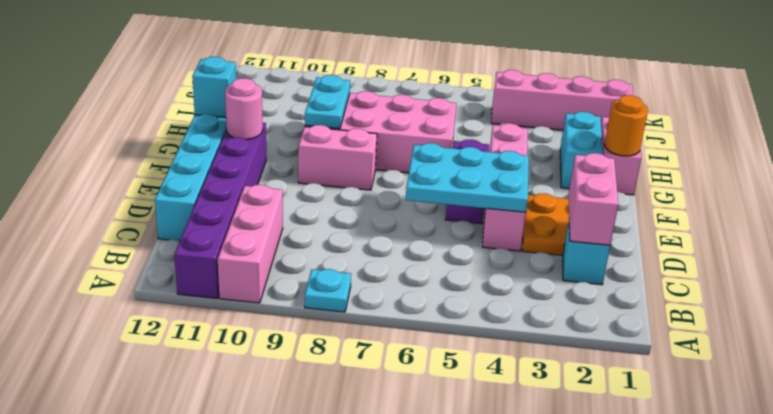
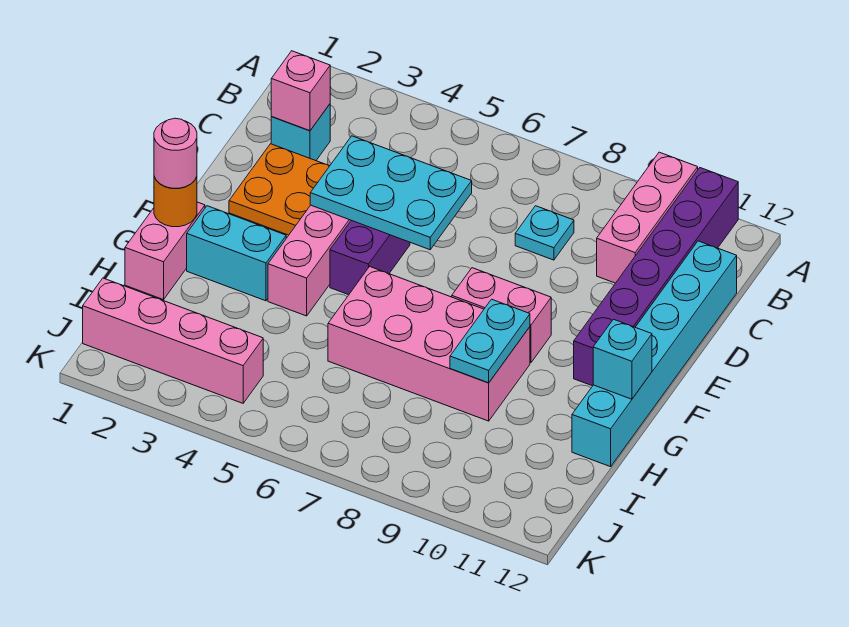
cyan plate A8 level 1 -> cyan plate C8 level 1
pink brick C2:D2 level 2 -> pink brick C2 level 2
pink round brick F11 level 2 -> pink round brick G1 level 3
cyan brick G2:H2 level 1 -> cyan brick G2:G3 level 1

